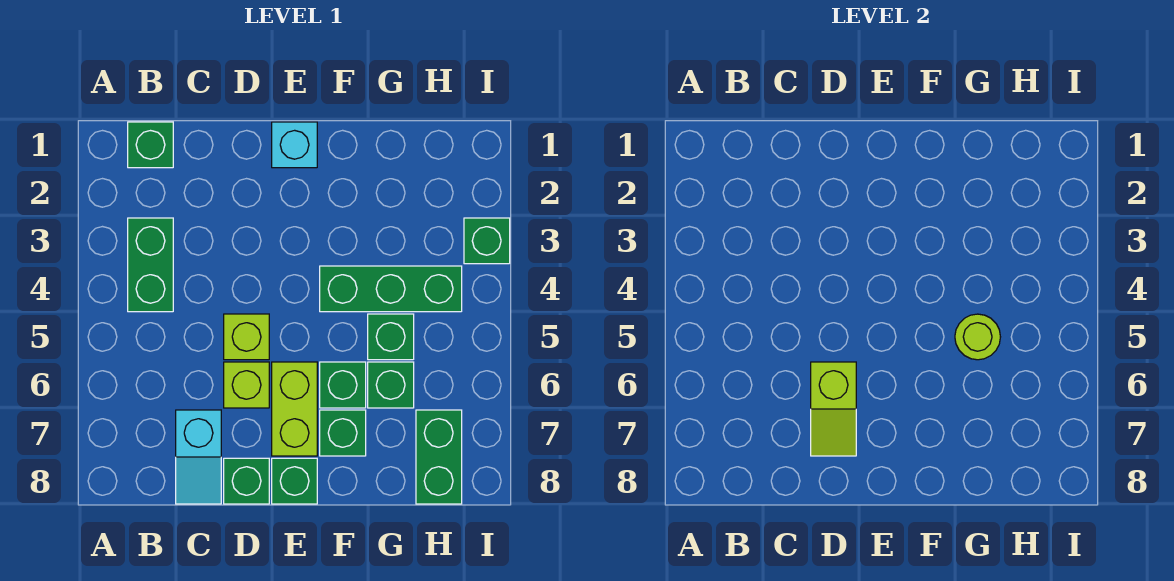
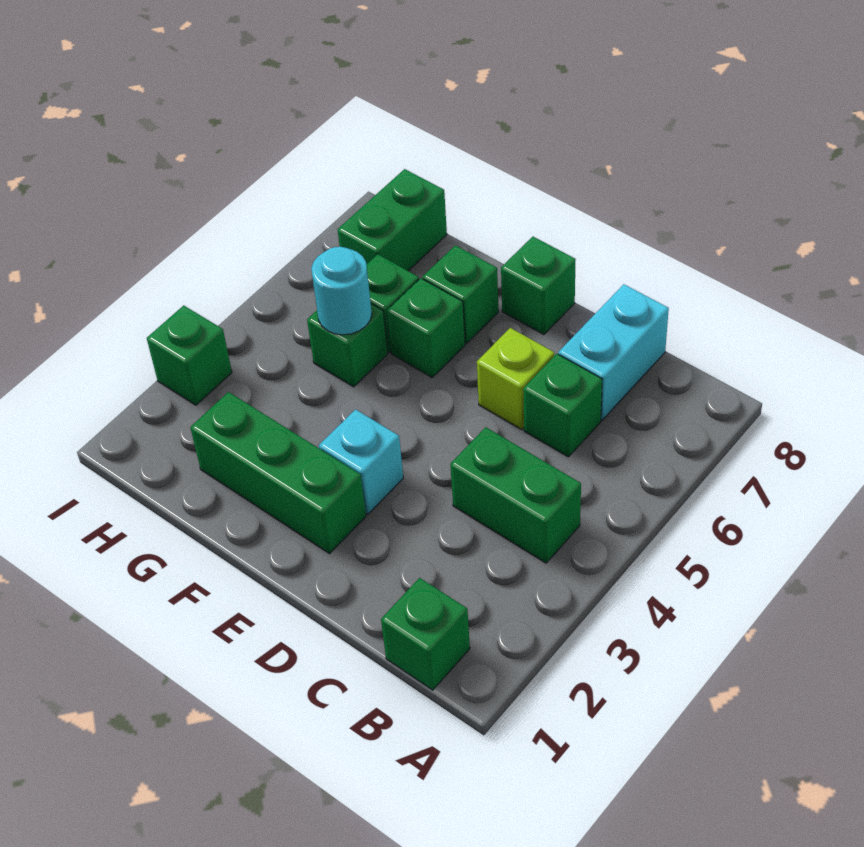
green brick B3:B4 level 1 -> green brick B4:C4 level 1
cyan slope C7:C8 level 1 top 7 -> cyan brick C7:C8 level 1
lime brick D5 level 1 -> none
lime slope D6:D7 level 2 top 6 -> none
green brick D8 level 1 -> green brick C6 level 1
cyan brick E1 level 1 -> cyan brick E3 level 1
lime brick E6:E7 level 1 -> none
green brick F4:H4 level 1 -> green brick E2:G2 level 1
lime round brick G5 level 2 -> cyan round brick G5 level 2

